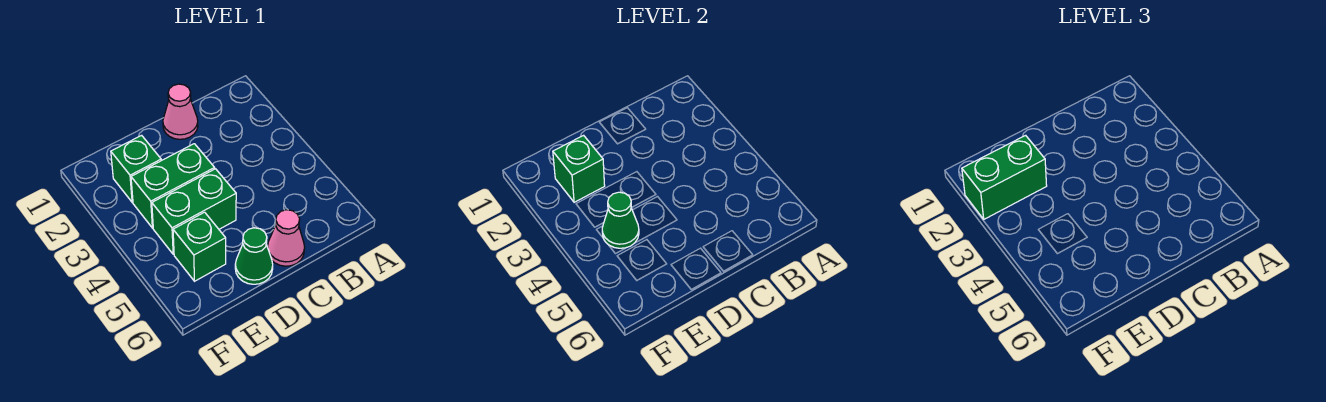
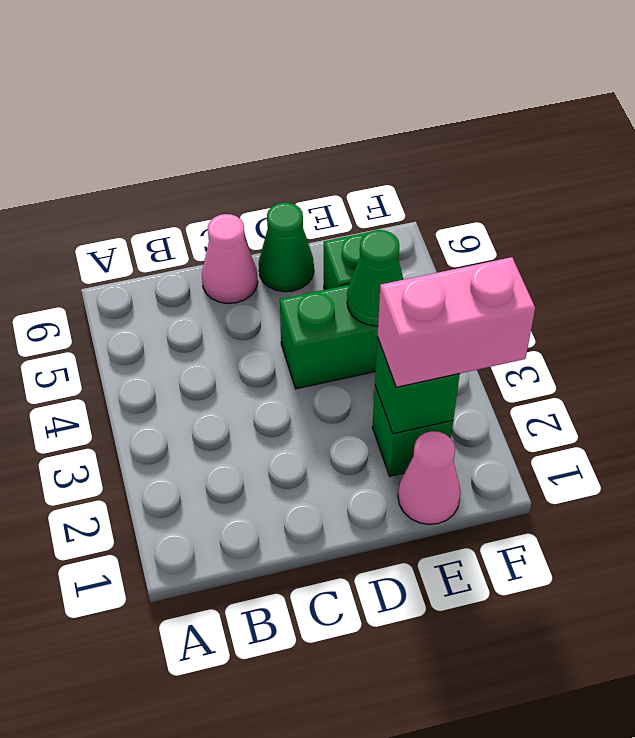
pink cone C1 level 1 -> pink cone E1 level 1
green brick D3:E3 level 1 -> none
green brick E2:F2 level 3 -> pink brick E2:F2 level 3

